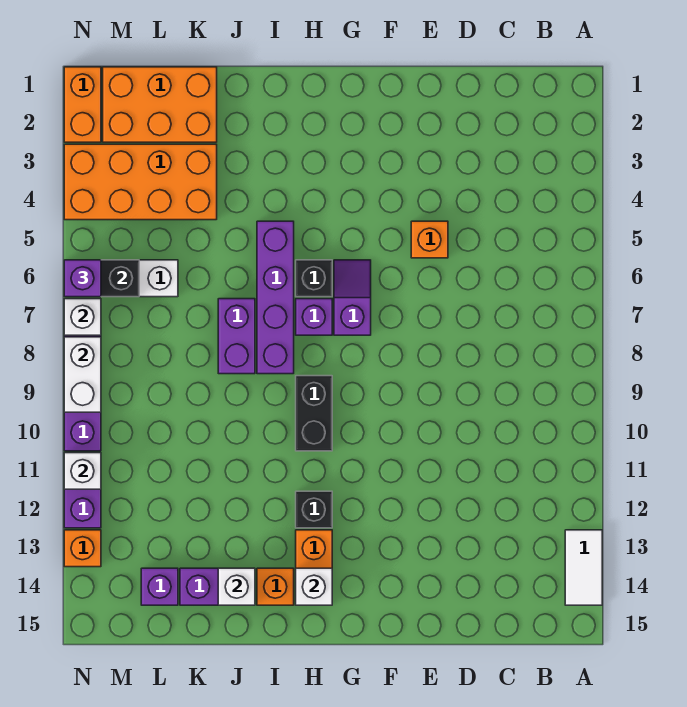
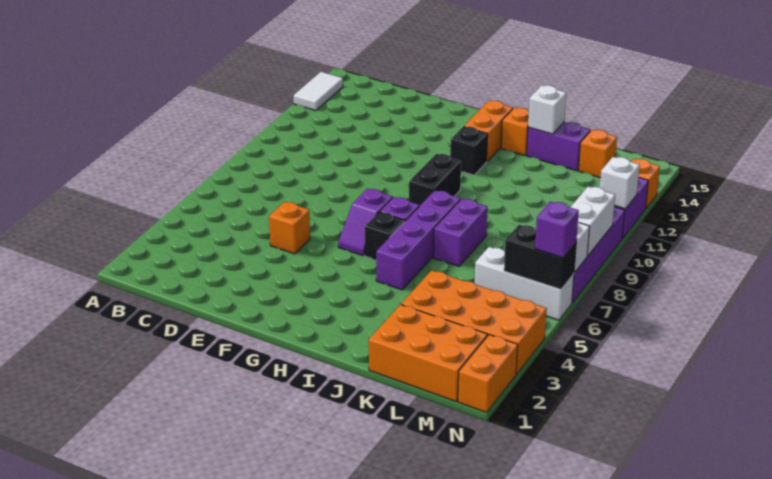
white brick H14 level 2 -> none
purple brick L14 level 1 -> orange brick L14 level 1

